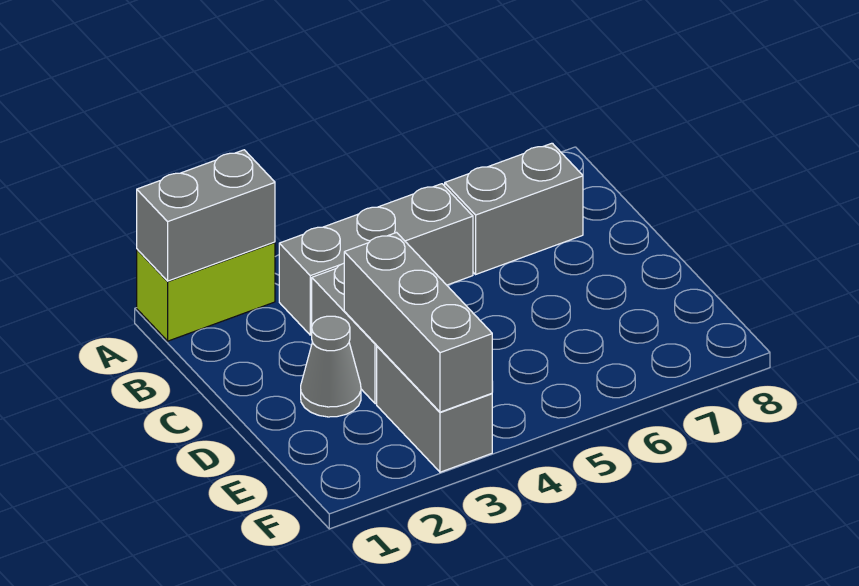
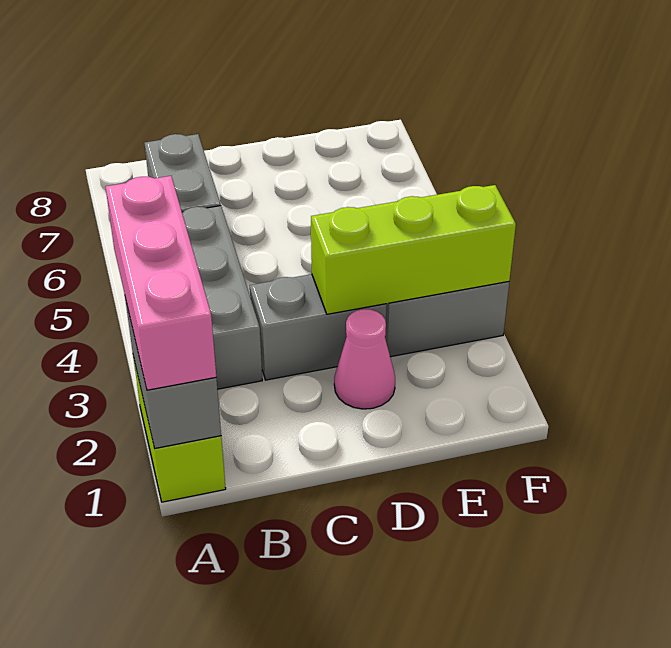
none -> pink brick A1:A3 level 3
grey cone D2 level 1 -> pink cone D2 level 1
grey brick D3:F3 level 2 -> lime brick D3:F3 level 2

